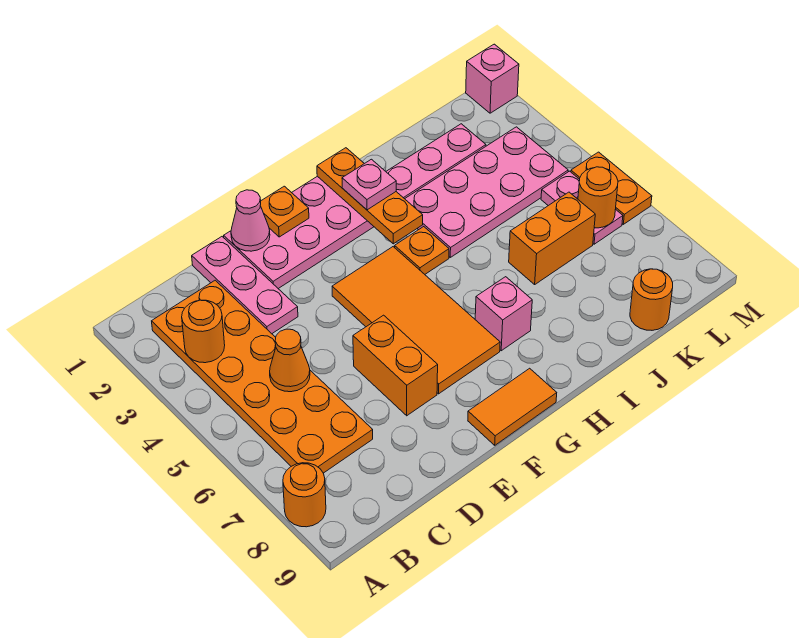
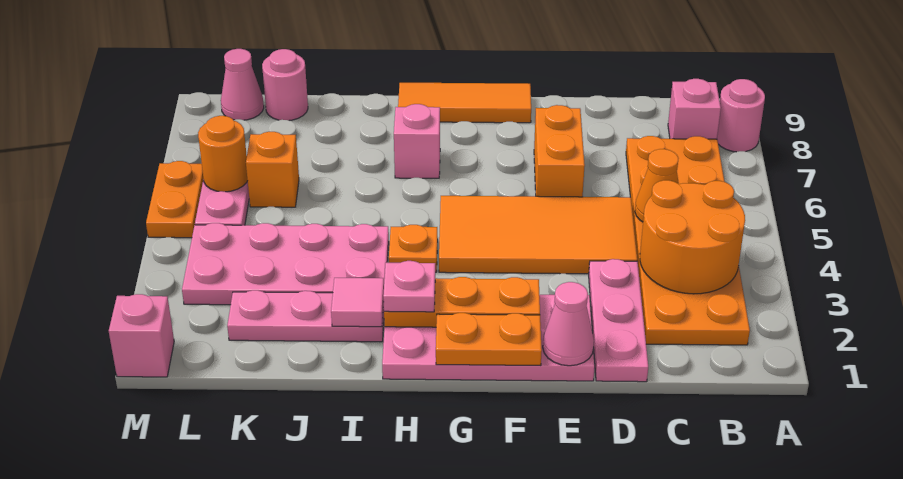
orange round brick A8 level 1 -> pink round brick A8 level 1
orange round brick B3 level 2 -> orange round brick B3:C4 level 2
none -> pink brick B8 level 1
orange plate F1 level 2 -> orange plate F1:G1 level 2
orange tile F4:G7 level 1 -> orange tile D4:G5 level 1
orange tile F9:G9 level 1 -> orange tile F9:H9 level 1
orange plate H1:H3 level 2 -> orange plate F2:H2 level 2
none -> pink tile I2 level 2
orange brick J6:K6 level 1 -> orange brick K6 level 1
orange round brick K9 level 1 -> pink round brick K9 level 1
none -> pink cone L9 level 1

